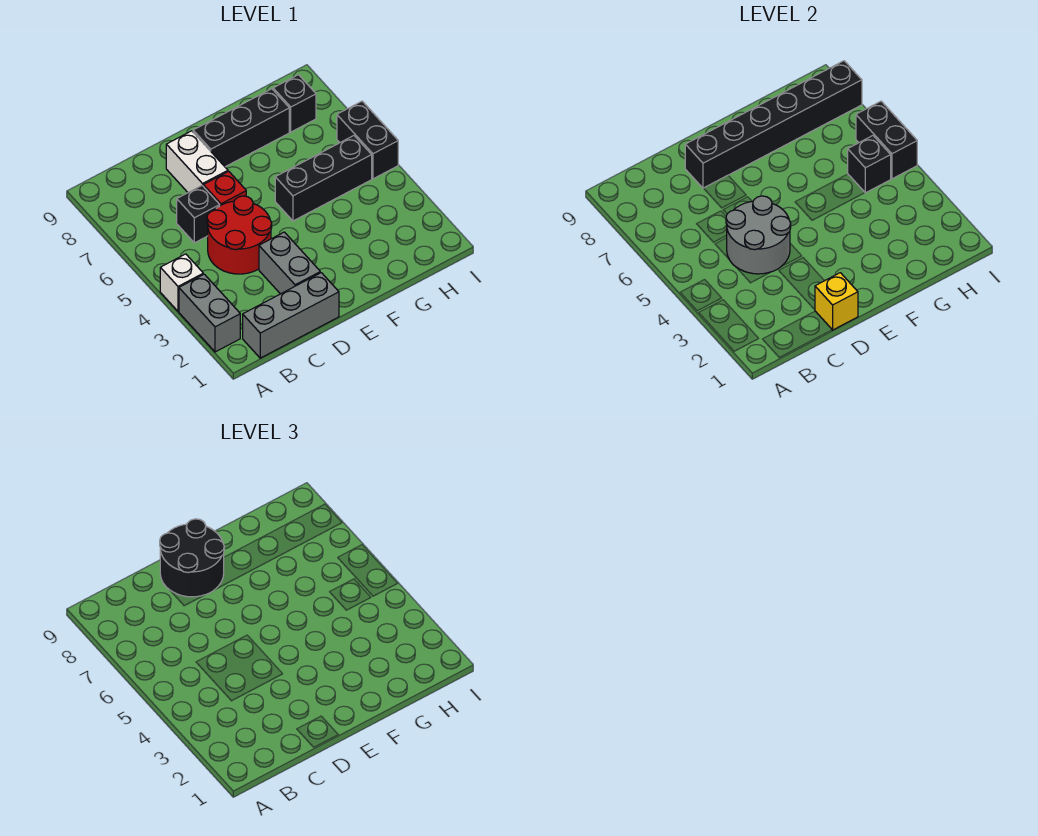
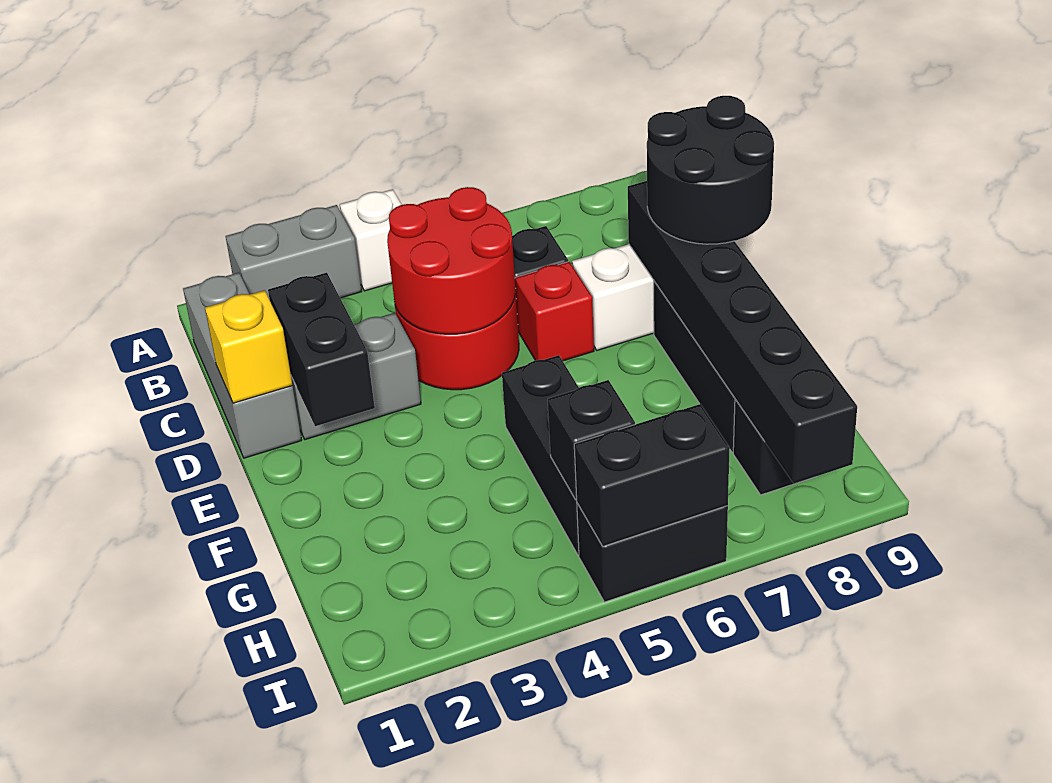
grey round brick C4:D5 level 2 -> red round brick C4:D5 level 2
none -> black brick D2:E2 level 2

